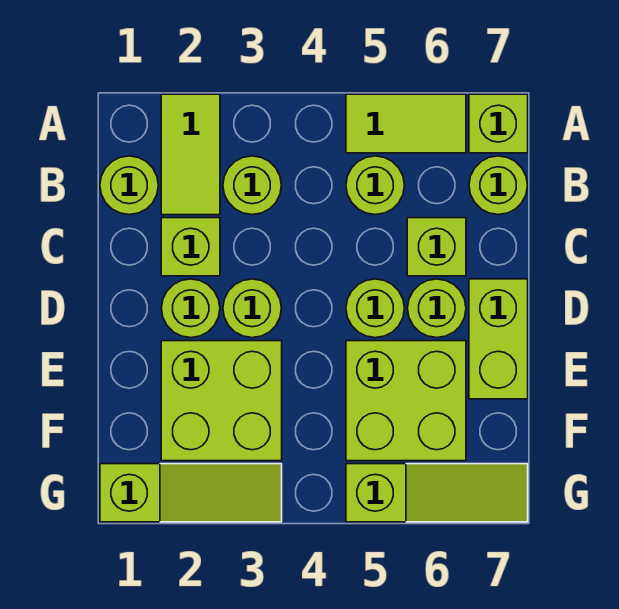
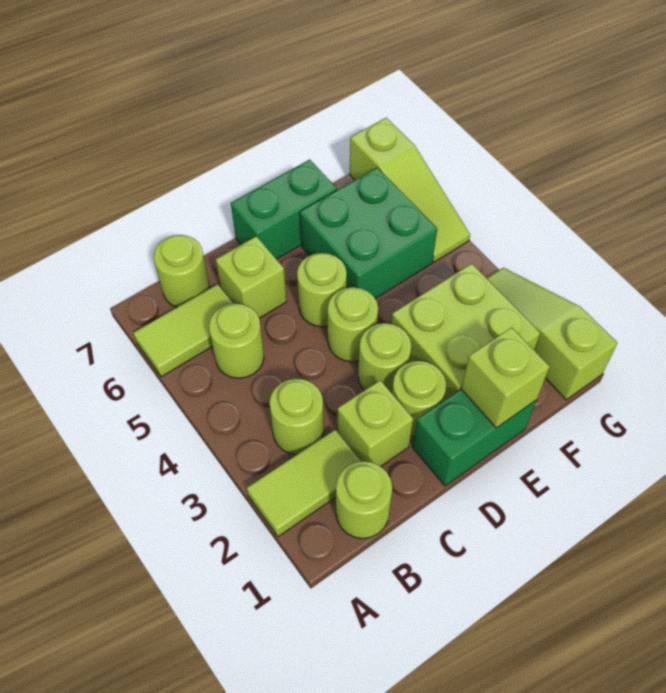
lime tile A5:A6 level 1 -> lime tile A6:B6 level 1
lime brick A7 level 1 -> lime brick E1 level 2
none -> green brick D1:E1 level 1
lime round brick D6 level 1 -> lime round brick D4 level 1
lime brick D7:E7 level 1 -> green brick D7:E7 level 1
lime brick E5:F6 level 1 -> green brick E5:F6 level 1
lime slope G5:G7 level 1 top 5 -> lime slope G5:G7 level 1 top 7

